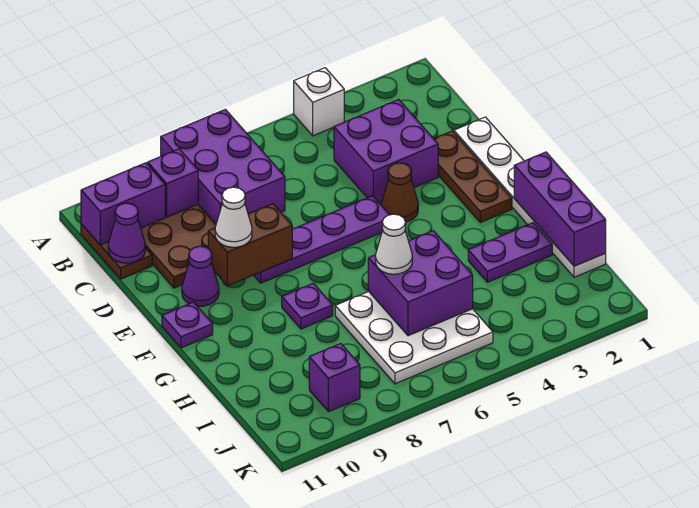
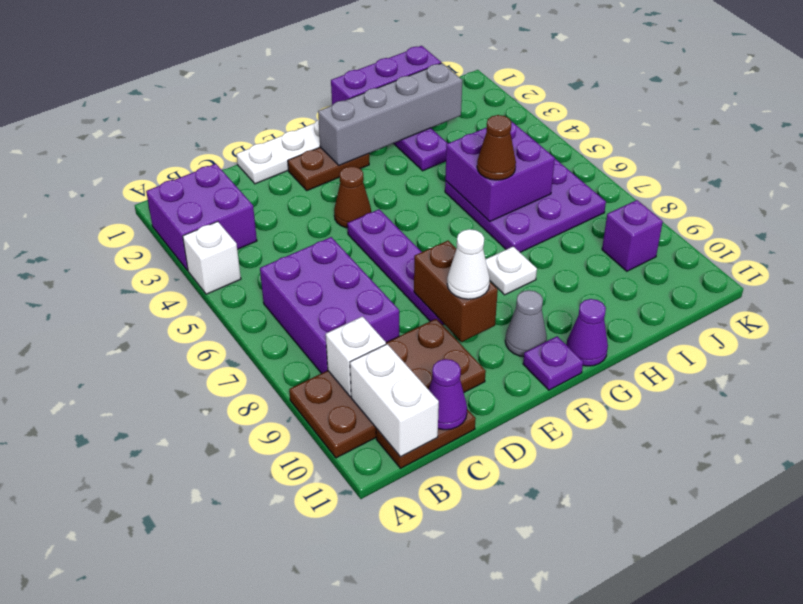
purple brick A7:C8 level 1 -> purple brick B6:C8 level 1
purple brick B9 level 2 -> white brick B9 level 2
purple brick B10:B11 level 2 -> white brick B10:B11 level 2
purple brick C3:D4 level 1 -> purple brick A2:B3 level 1
brown plate D2:F2 level 1 -> brown plate E2:F2 level 1
purple cone E10 level 1 -> purple cone G11 level 1
none -> grey brick F2:I2 level 2
none -> grey cone F10 level 1
purple plate G8 level 1 -> white plate G8 level 1
white plate H5:J7 level 1 -> purple plate H5:J7 level 1
white cone H6 level 3 -> brown cone H6 level 3

